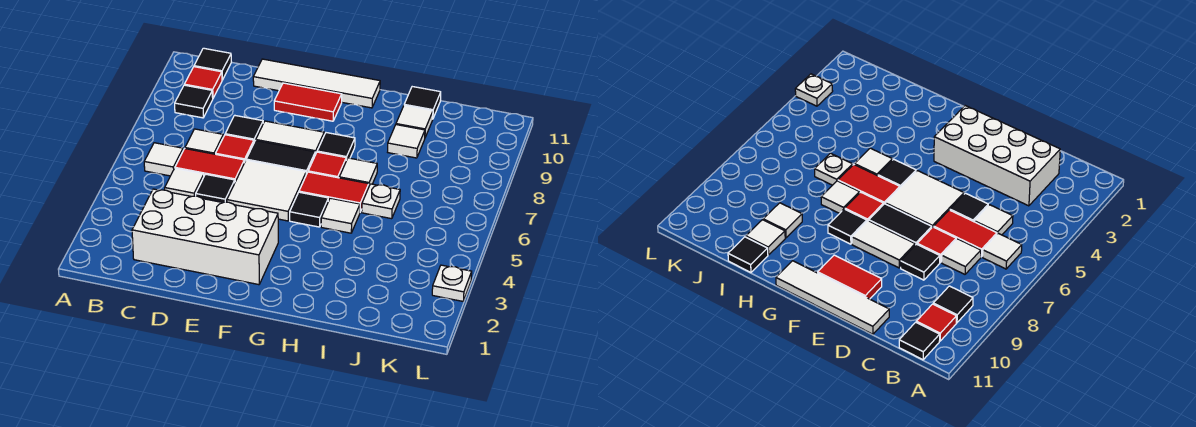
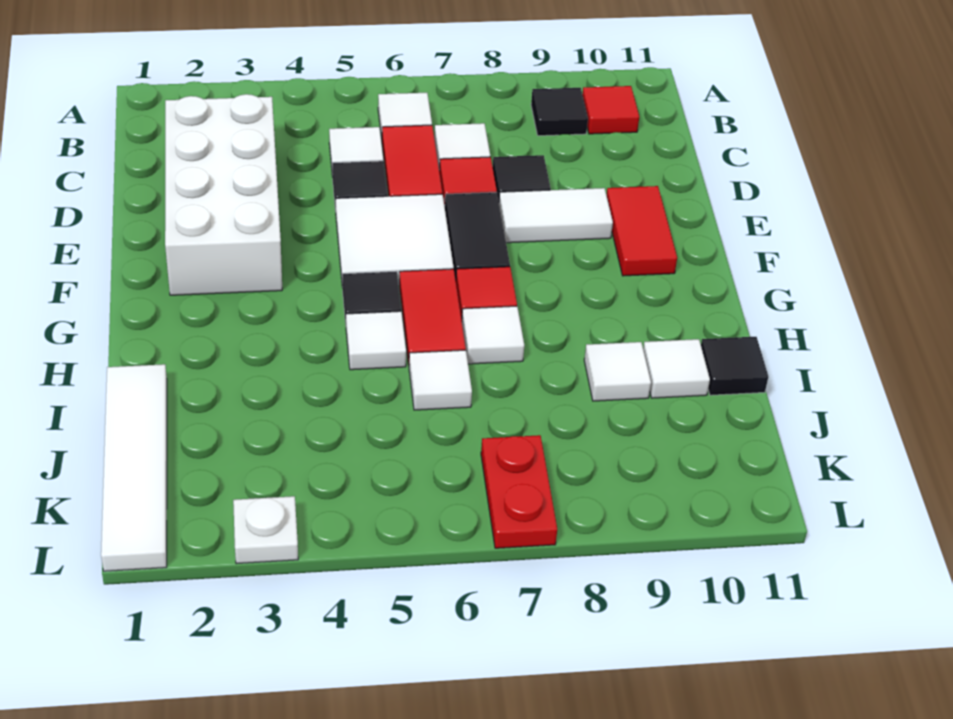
black tile B11 level 1 -> none
white tile D11:G11 level 1 -> white tile I1:L1 level 1
white tile E8:F8 level 1 -> white tile E8:E9 level 1
black tile G8 level 1 -> none
white plate I6 level 1 -> white tile I6 level 1
none -> red plate K7:L7 level 1

